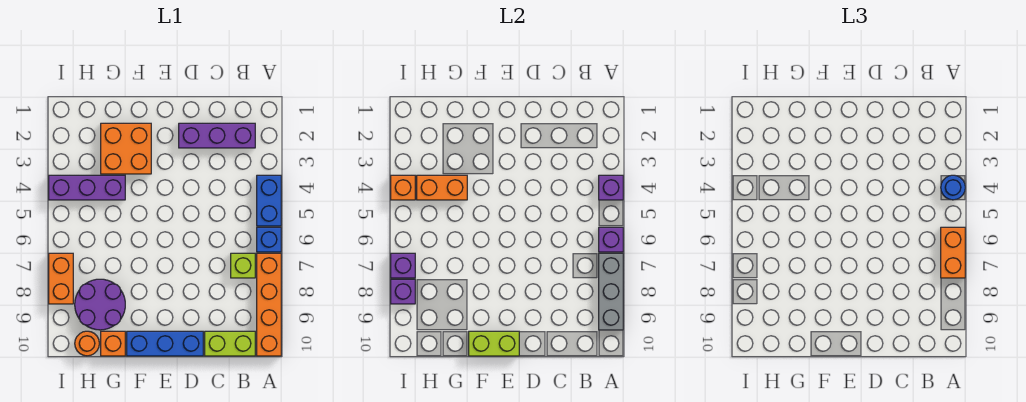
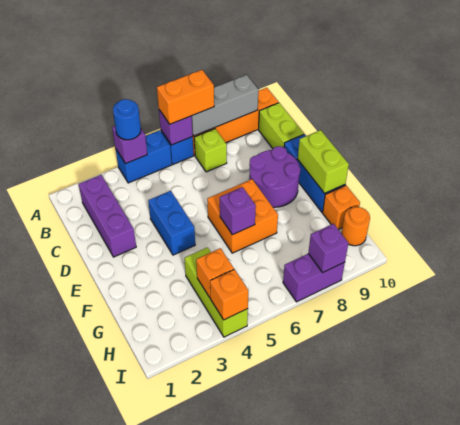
none -> blue brick D4:E4 level 1
orange brick F2:G3 level 1 -> orange brick E6:F7 level 1
purple brick G4:I4 level 1 -> lime brick G4:I4 level 1
orange brick G4:H4 level 2 -> orange brick H4 level 2
purple round brick G8:H9 level 1 -> purple round brick D8:E9 level 1
orange brick I7:I8 level 1 -> purple brick I7:I8 level 1
purple brick I7 level 2 -> purple brick F6 level 2

